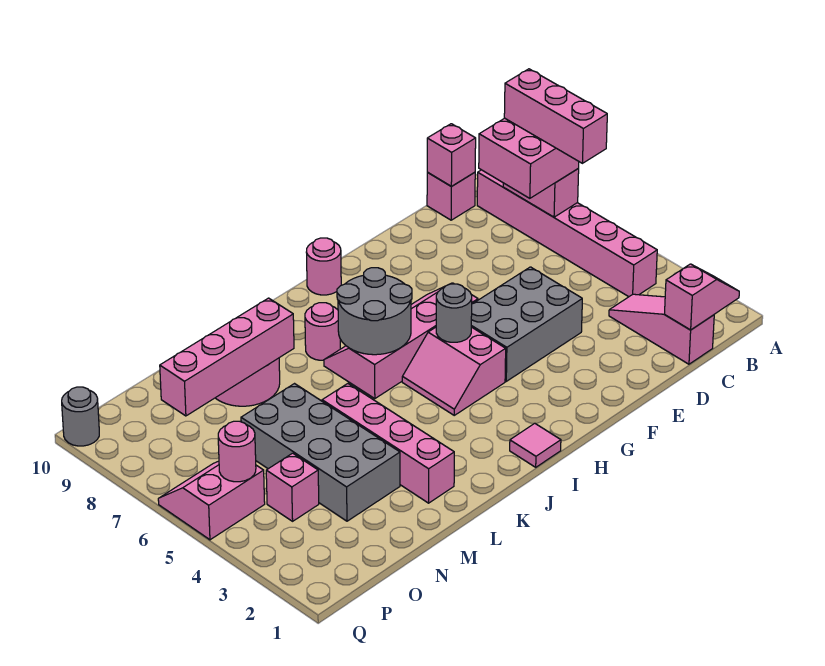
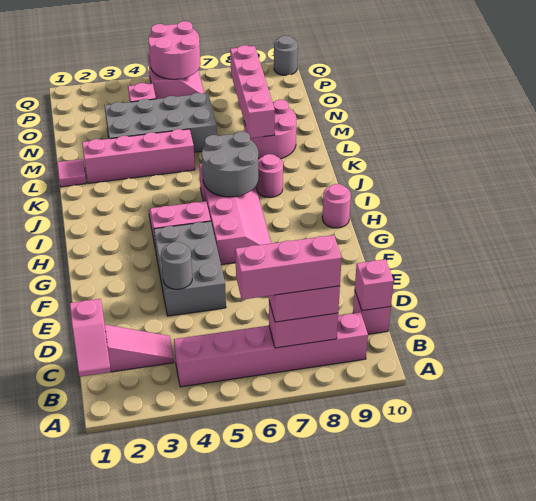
grey round brick H5 level 2 -> grey round brick E4 level 2
pink tile I1 level 1 -> pink tile L1 level 1
pink round brick P5 level 2 -> pink round brick P5:Q6 level 2

